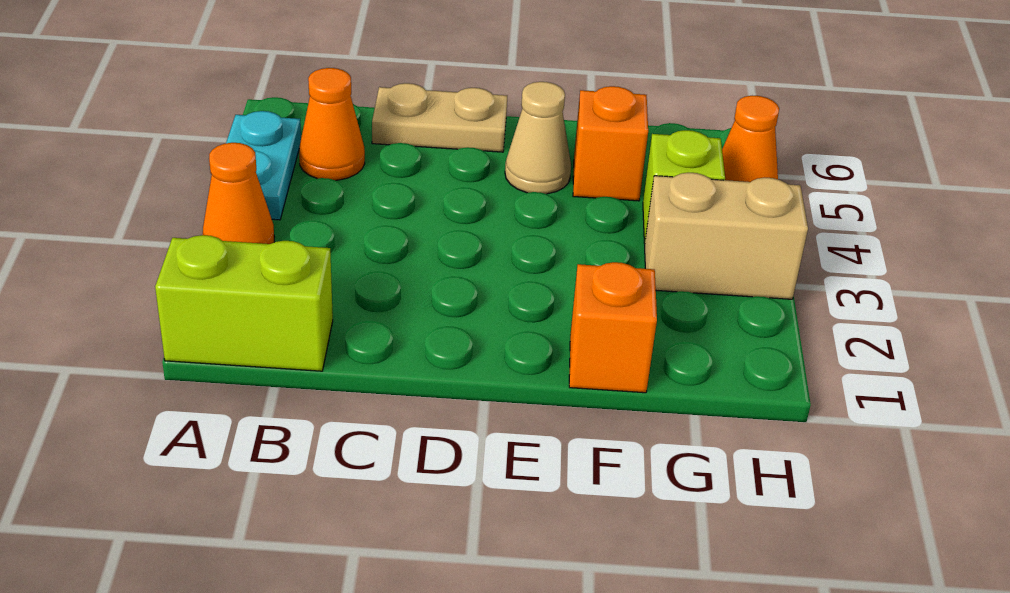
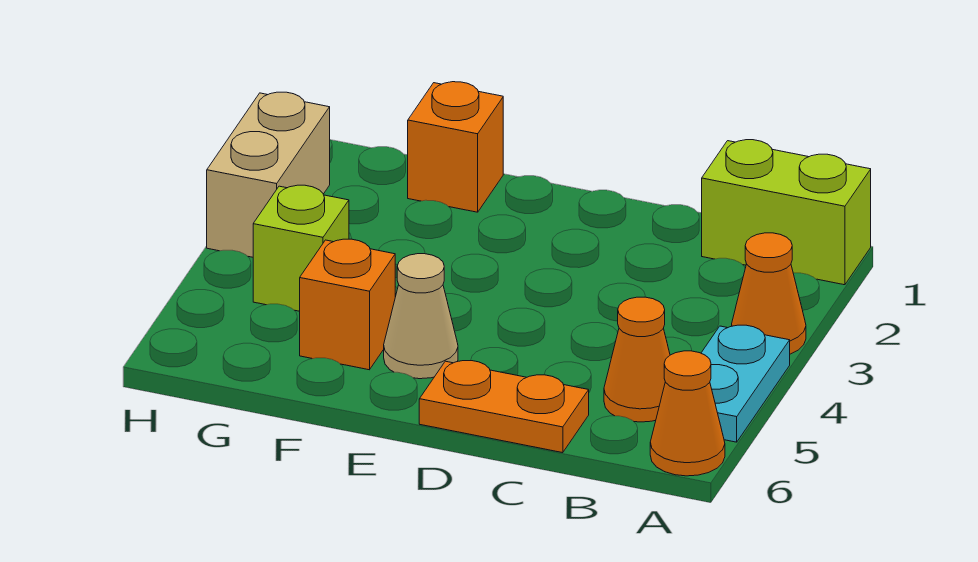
tan plate C6:D6 level 1 -> orange plate C6:D6 level 1
tan brick G3:H3 level 1 -> tan brick H2:H3 level 1
orange cone H5 level 1 -> orange cone A6 level 1

